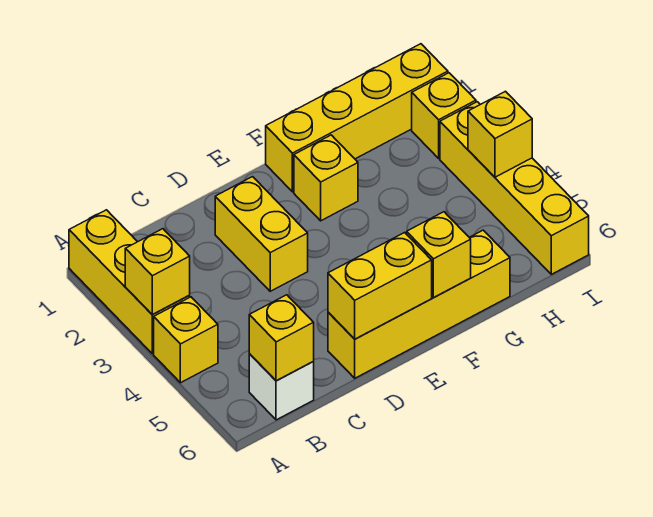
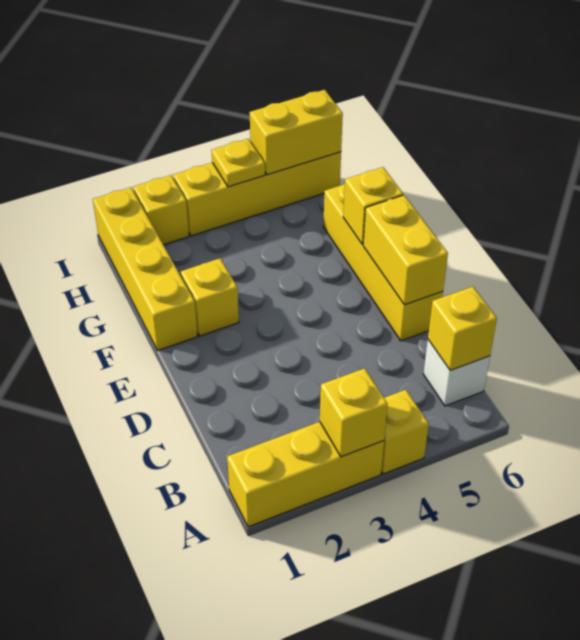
yellow brick D2:D3 level 1 -> yellow brick I5:I6 level 2
yellow brick I4 level 2 -> yellow plate I4 level 2

